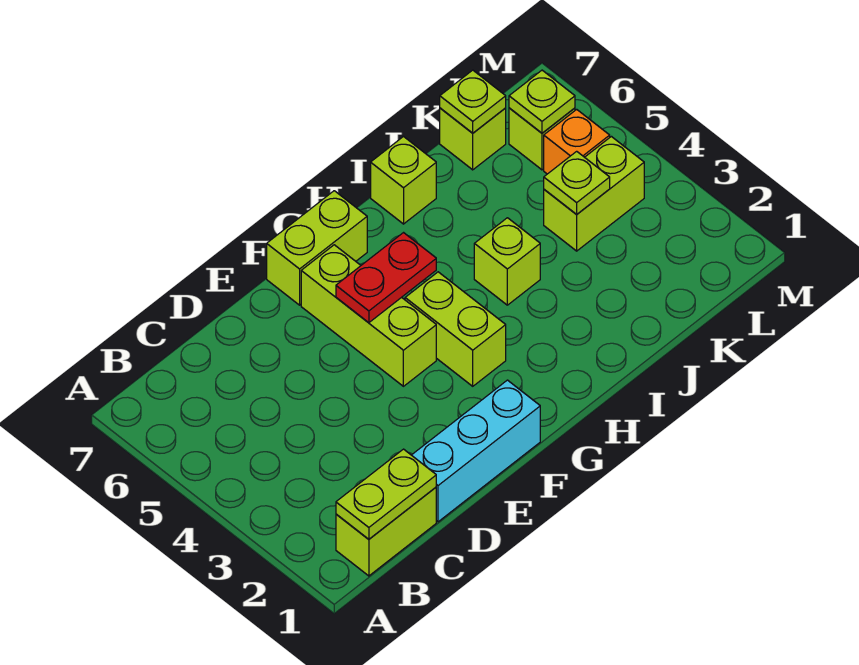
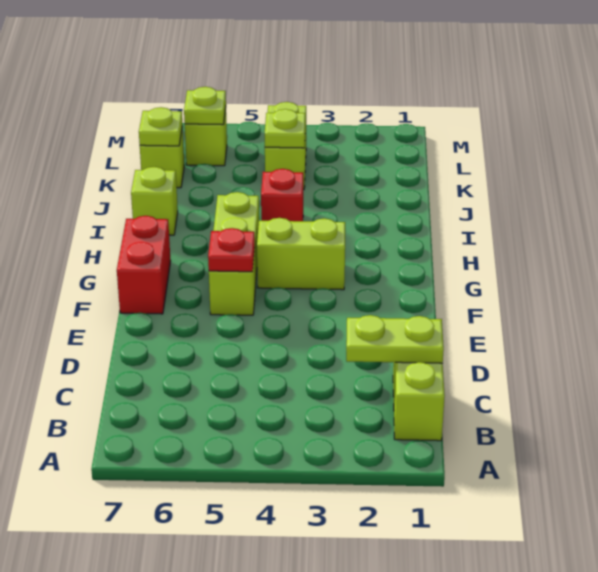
lime plate B1:C1 level 2 -> lime plate C1:C2 level 2
cyan brick D1:F1 level 1 -> none
lime brick F4:F6 level 1 -> lime brick F5:H5 level 1
red plate F5:G5 level 2 -> red plate F5 level 2
lime brick F7:G7 level 1 -> red brick F7:G7 level 1
lime brick I4 level 1 -> red brick I4 level 1
orange brick L5 level 1 -> none

